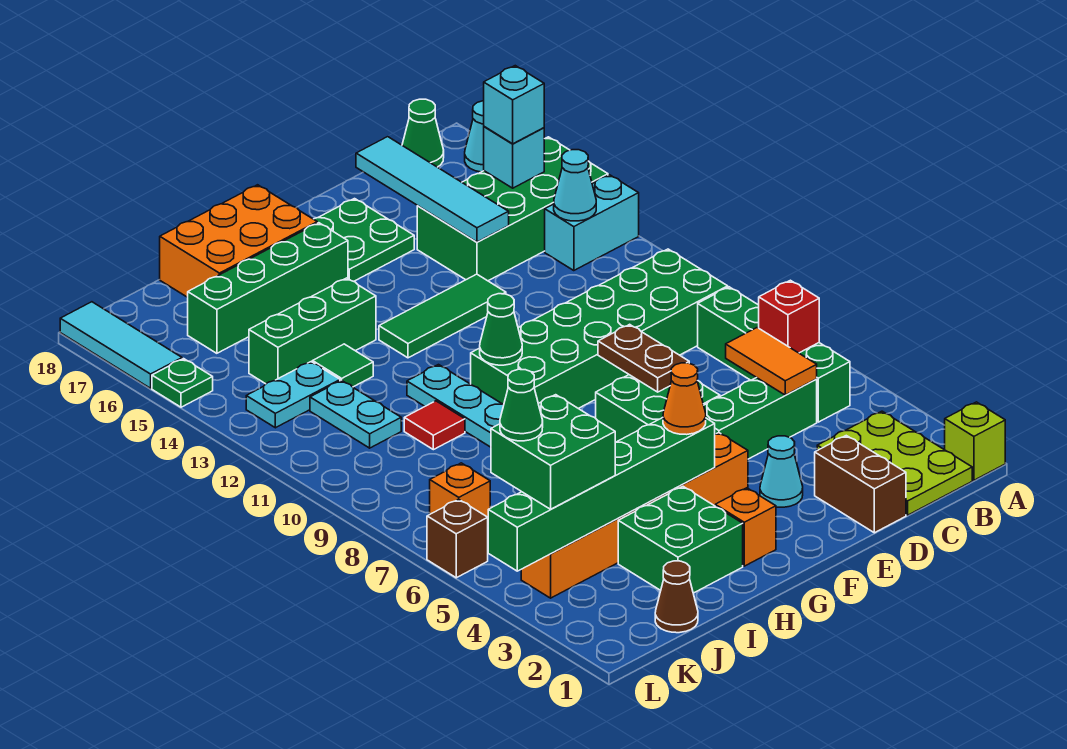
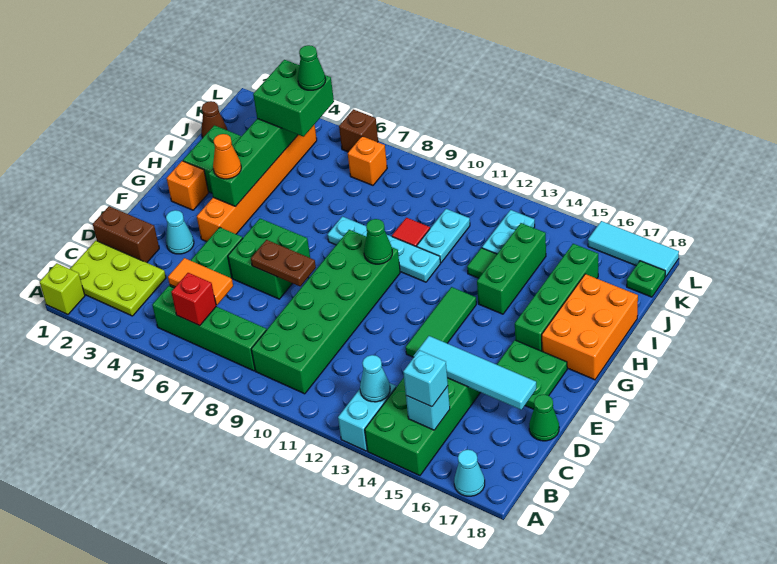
green cone B18 level 1 -> green cone D18 level 1
cyan plate J11:J12 level 1 -> cyan plate I11:J11 level 1
green plate L15 level 1 -> green plate K18 level 1

